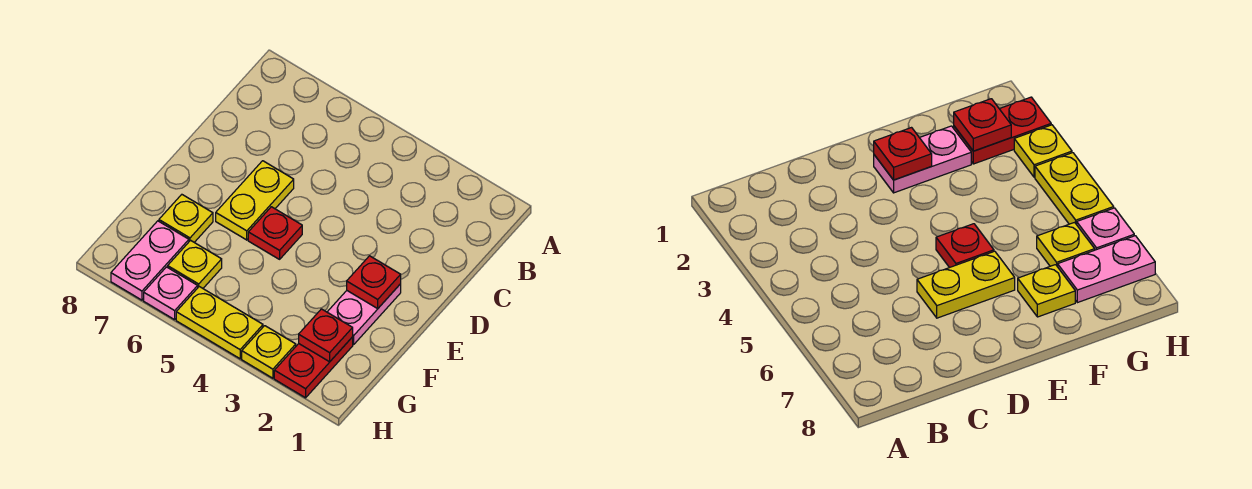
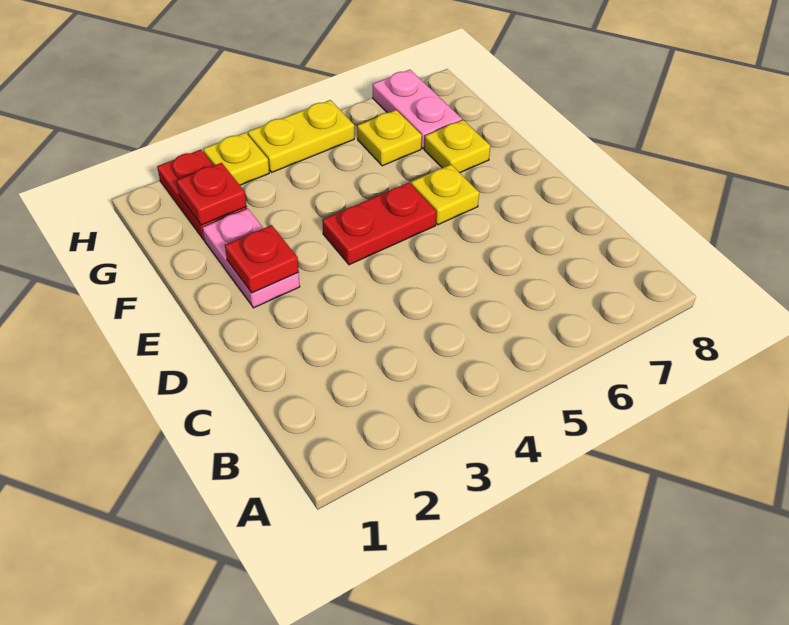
yellow plate D6:E6 level 1 -> yellow plate E6 level 1
red plate E5 level 1 -> red plate E4:E5 level 1
pink plate H6 level 1 -> none

